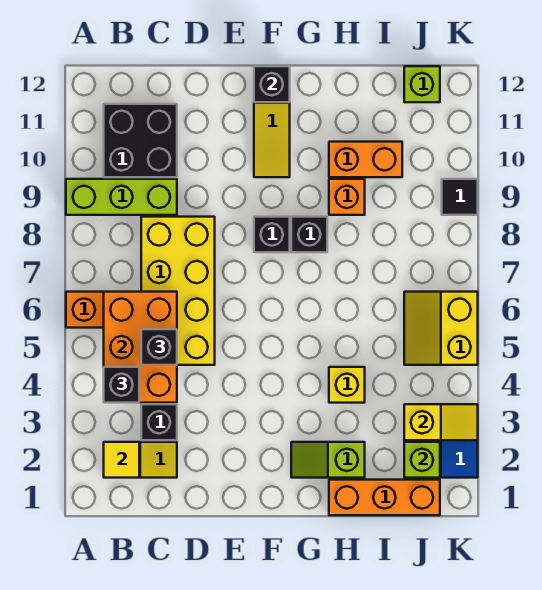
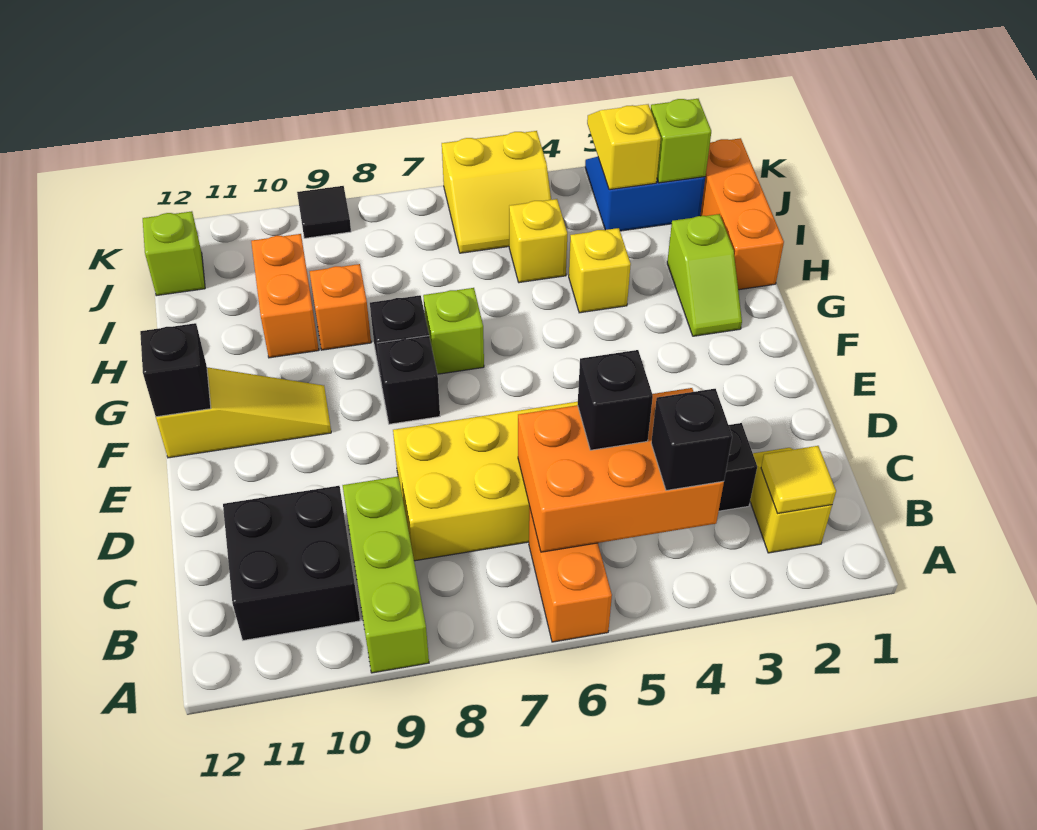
none -> lime brick G7 level 1
none -> yellow brick I5 level 1

